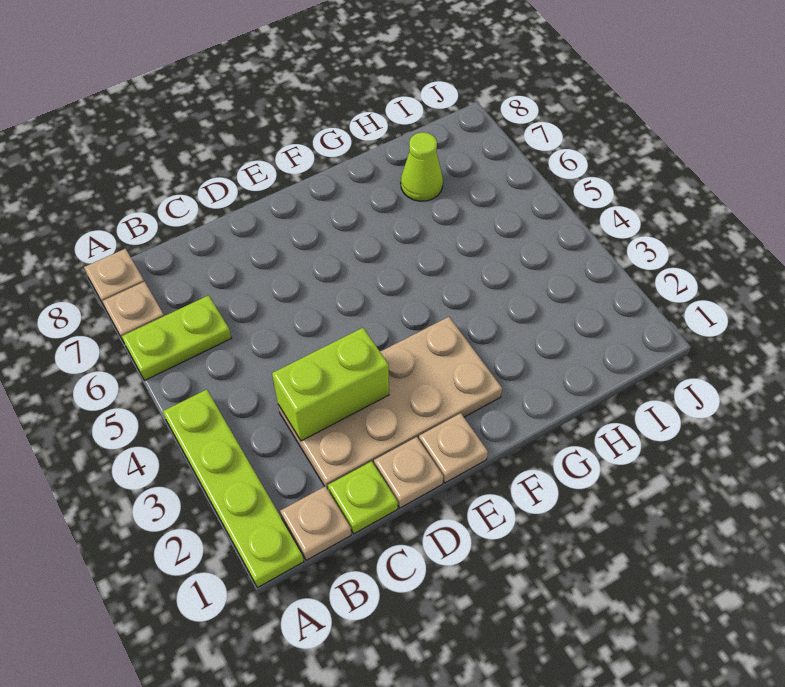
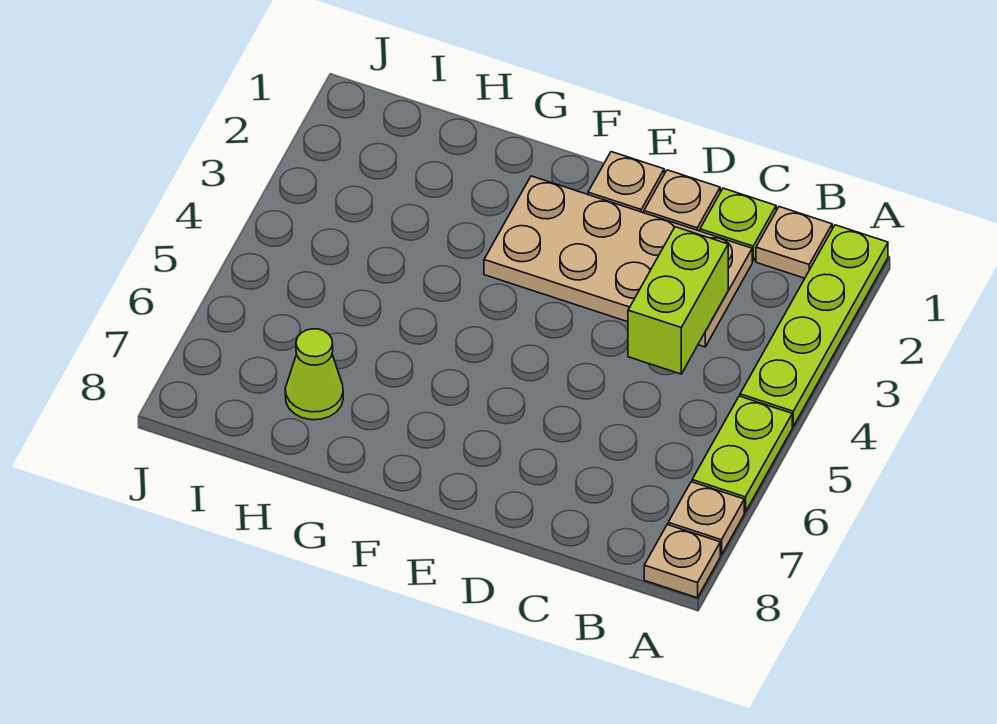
lime plate A6:B6 level 1 -> lime plate A5:A6 level 1
lime brick C3:D3 level 2 -> lime brick C3:C4 level 2

